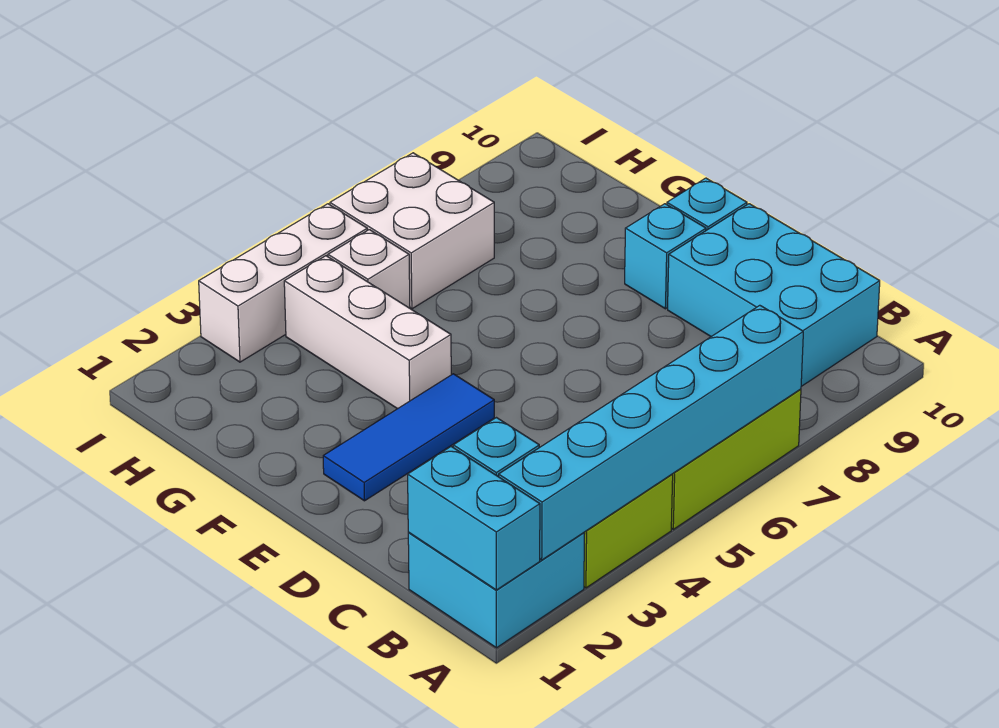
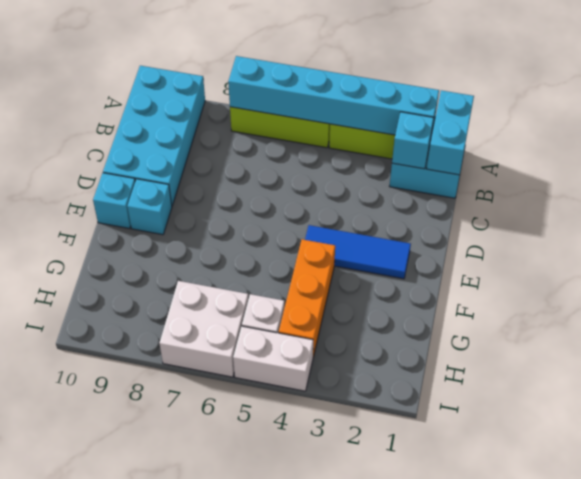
cyan brick B9:D10 level 1 -> cyan brick A9:D10 level 1
white brick F4:H4 level 1 -> orange brick F4:H4 level 1
white brick I3:I5 level 1 -> white brick I4:I5 level 1

